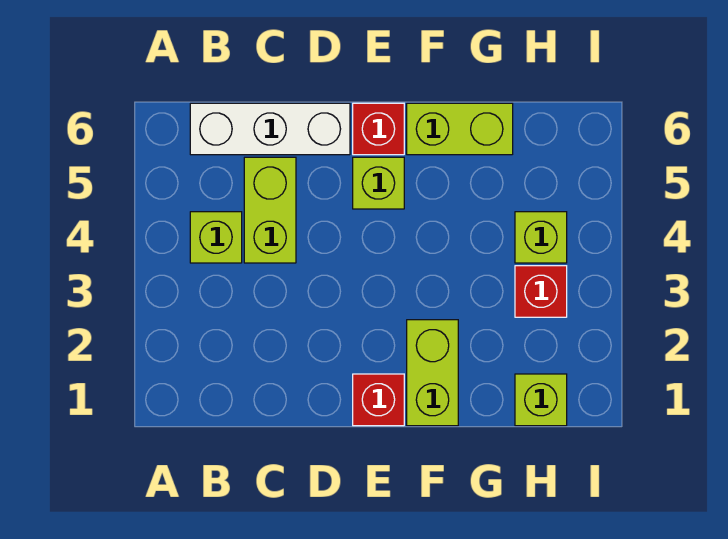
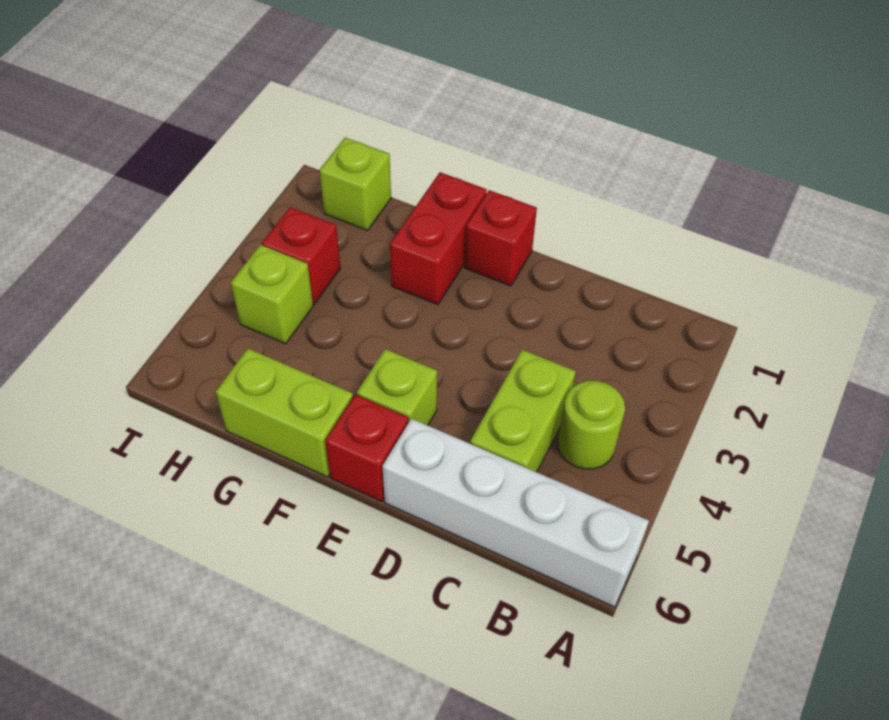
lime brick B4 level 1 -> lime round brick B4 level 1
white brick B6:D6 level 1 -> white brick A6:D6 level 1
lime brick F1:F2 level 1 -> red brick F1:F2 level 1

